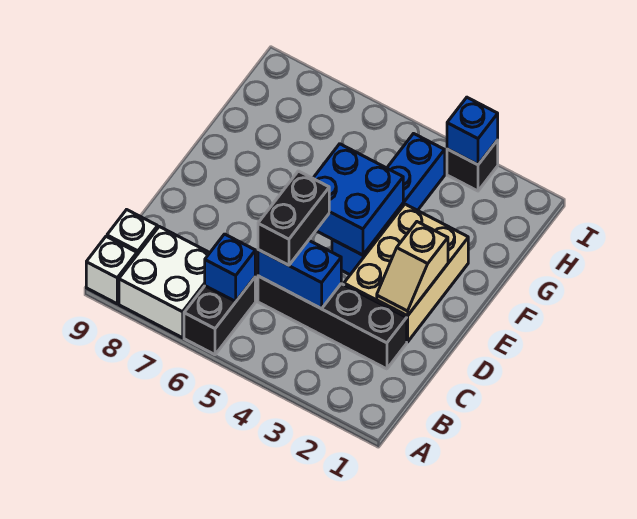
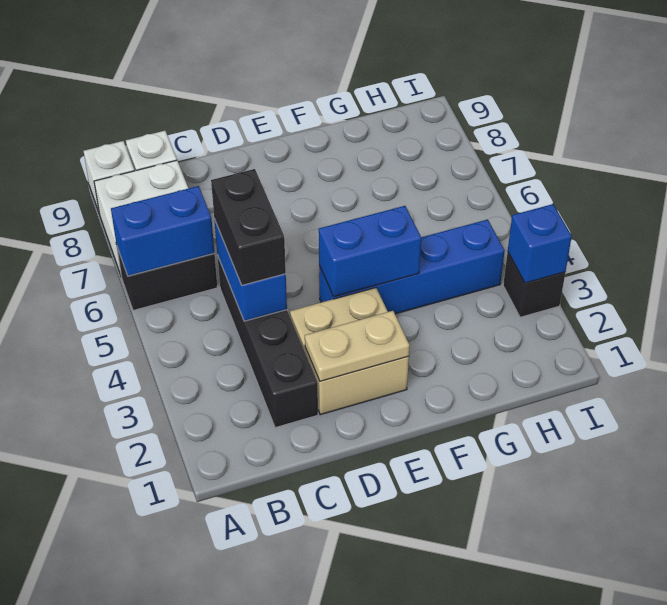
blue brick B6 level 2 -> blue brick A6:B6 level 2
black brick C5:D5 level 3 -> black brick C4:C5 level 3
tan brick D2:F3 level 1 -> tan brick D2:E3 level 1
tan slope D2:E2 level 2 top E -> tan plate D2:E2 level 2
blue brick E4:F5 level 2 -> blue brick E4:F4 level 2

